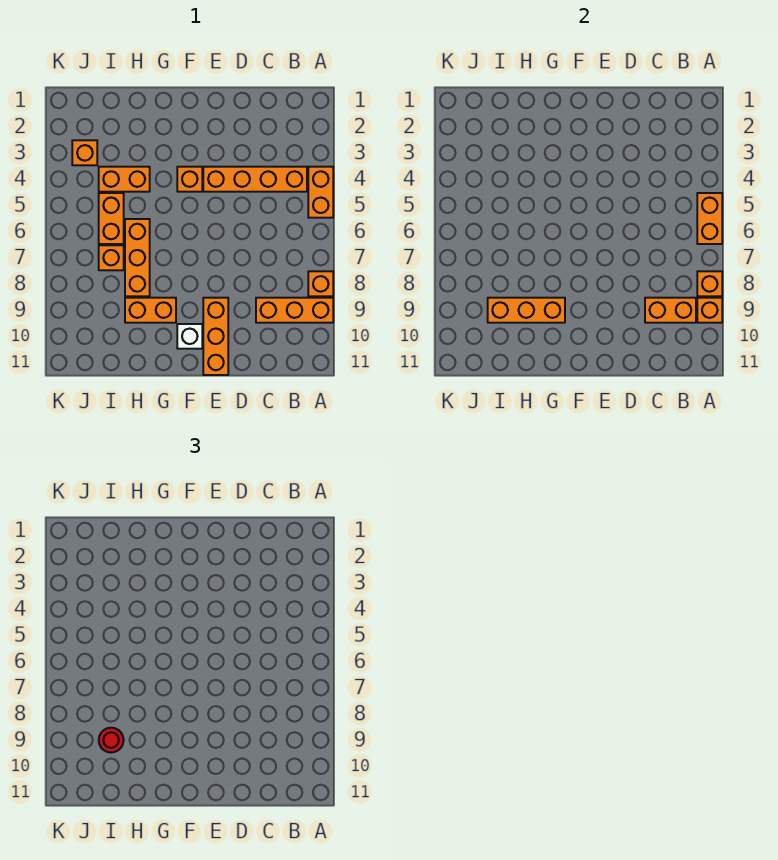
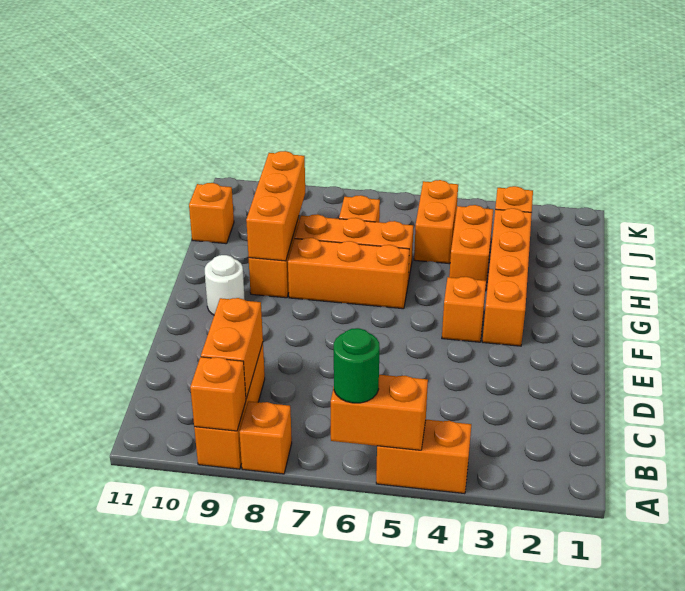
none -> green round brick A6 level 3
orange brick A8 level 2 -> orange brick I11 level 1
orange brick B4:E4 level 1 -> orange brick F3:I3 level 1
orange brick E9:E11 level 1 -> orange brick G6:G8 level 1
white brick F10 level 1 -> white round brick F10 level 1
orange brick I5:I6 level 1 -> orange brick I5:J5 level 1
red round brick I9 level 3 -> none

